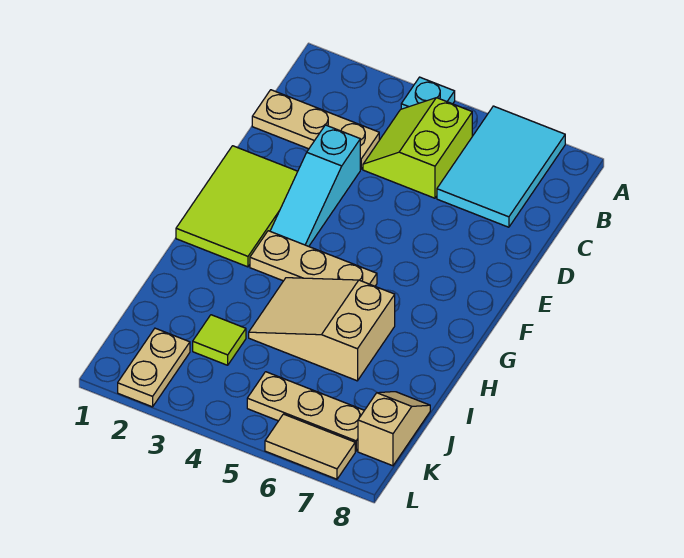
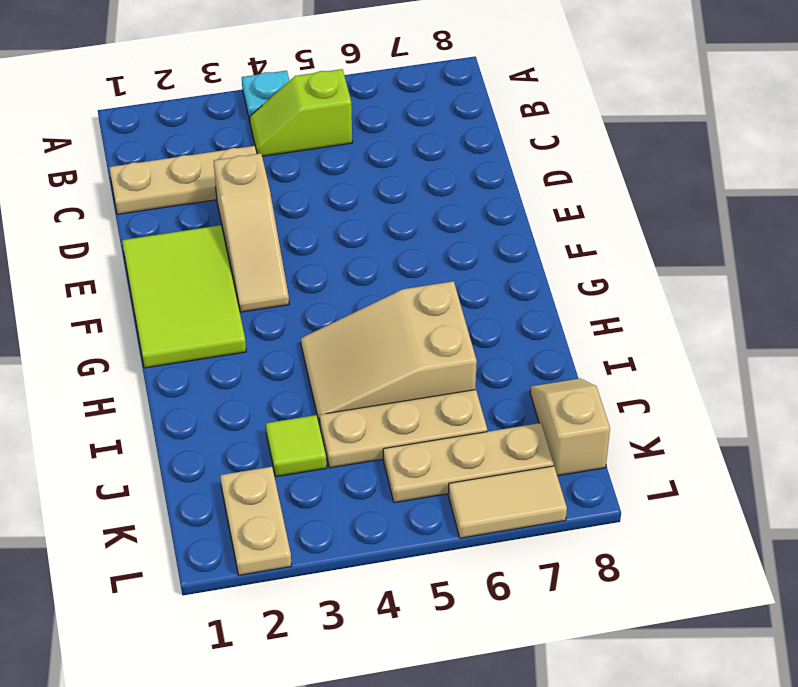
cyan tile A6:C7 level 1 -> none
lime slope B4:C5 level 1 top 5 -> lime slope B4:B5 level 1 top 5
cyan slope D3:F3 level 1 top D -> tan slope D3:F3 level 1 top D
tan plate G3:G5 level 1 -> tan plate J4:J6 level 1

